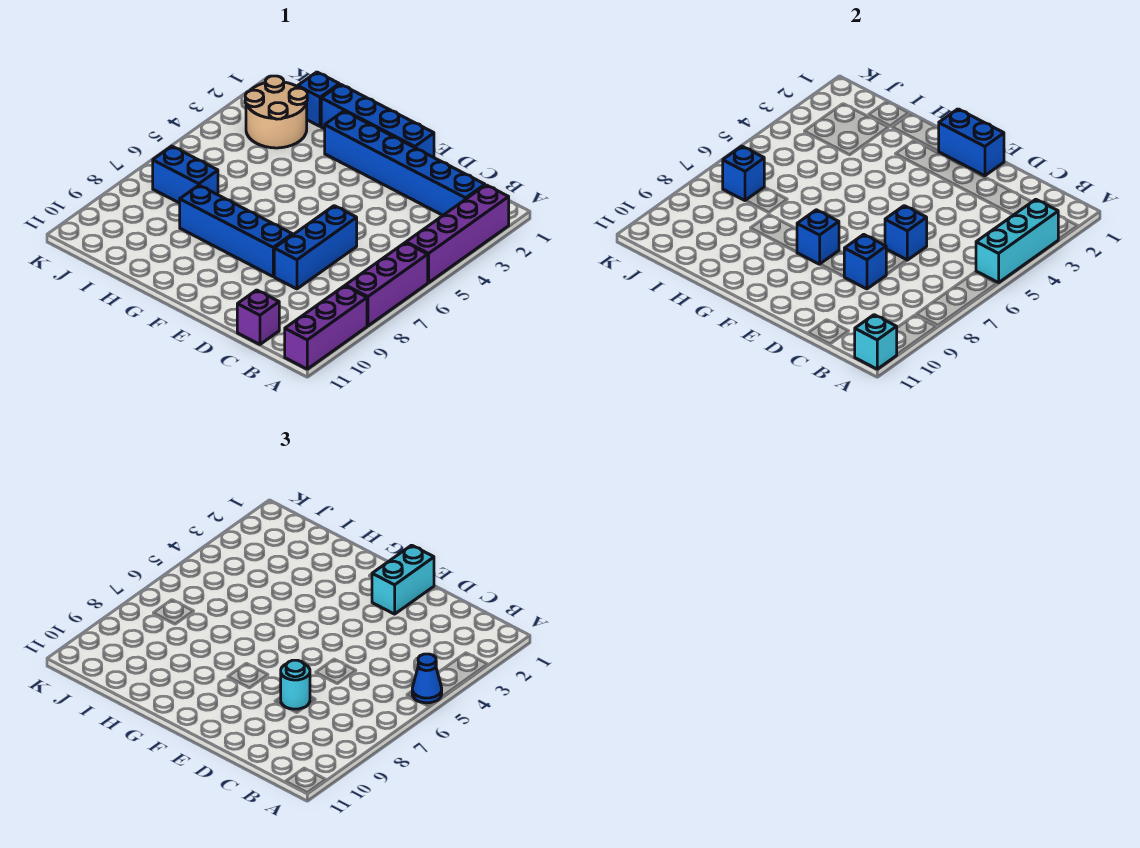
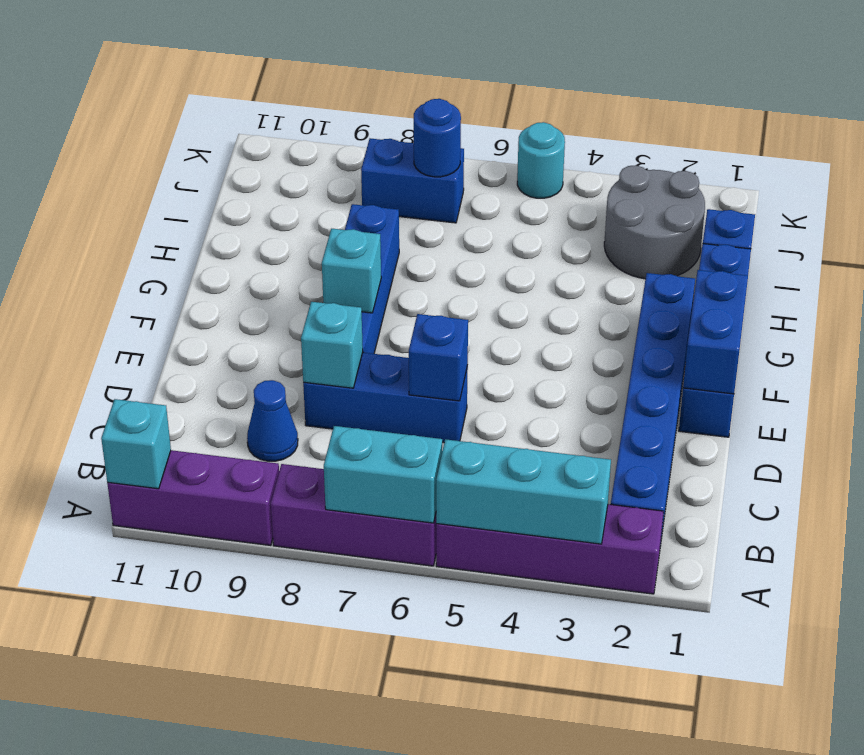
blue cone A5 level 3 -> blue cone C9 level 1
purple brick C11 level 1 -> none
blue brick D8 level 2 -> cyan brick D8 level 2
cyan round brick D8 level 3 -> cyan round brick K5 level 1
cyan brick E1:E2 level 3 -> cyan brick A6:A7 level 2
blue brick F8 level 2 -> cyan brick F8 level 2
tan round brick I2:J3 level 1 -> grey round brick I2:J3 level 1
blue brick I7:J7 level 1 -> blue brick J7:J8 level 1
blue brick J7 level 2 -> blue round brick J7 level 2

